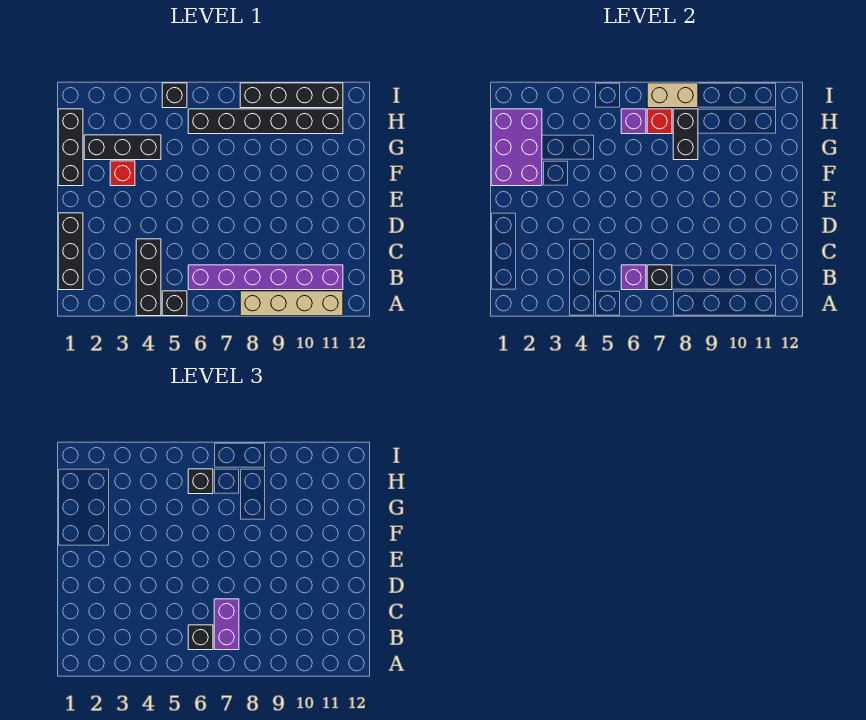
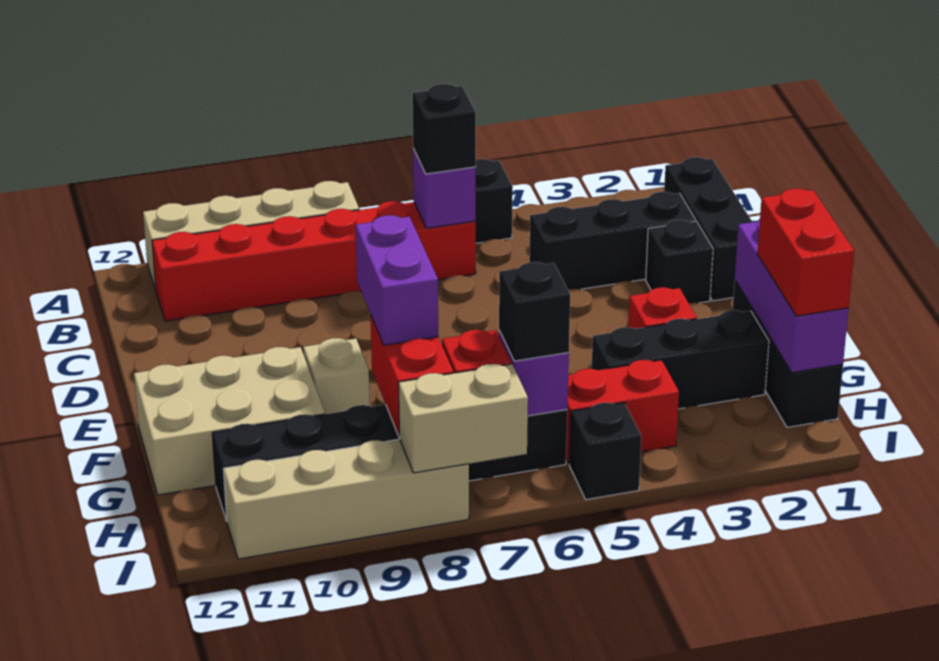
black brick A4:C4 level 1 -> black brick C2:C4 level 1
purple brick B6:B11 level 1 -> red brick B6:B11 level 1
black brick B7 level 2 -> black brick D2 level 1
purple brick B7:C7 level 3 -> purple brick F8:G8 level 3
purple brick F1:H2 level 2 -> purple brick F1:H1 level 2
none -> tan brick F9 level 1
none -> tan brick F10:G12 level 1
none -> red brick G1:H1 level 3
black brick G8:H8 level 2 -> red brick G8:H8 level 2
none -> red brick H4:H5 level 1
black brick I8:I11 level 1 -> tan brick I8:I11 level 1

